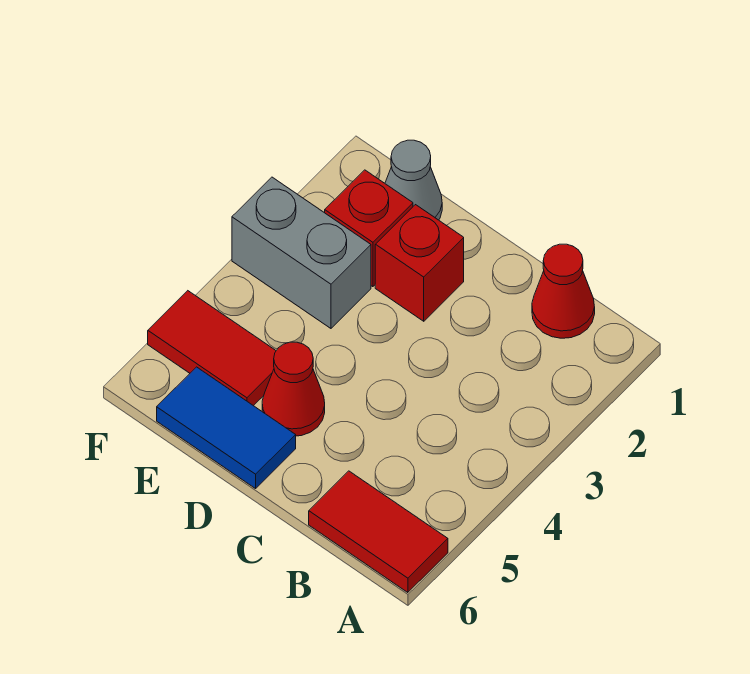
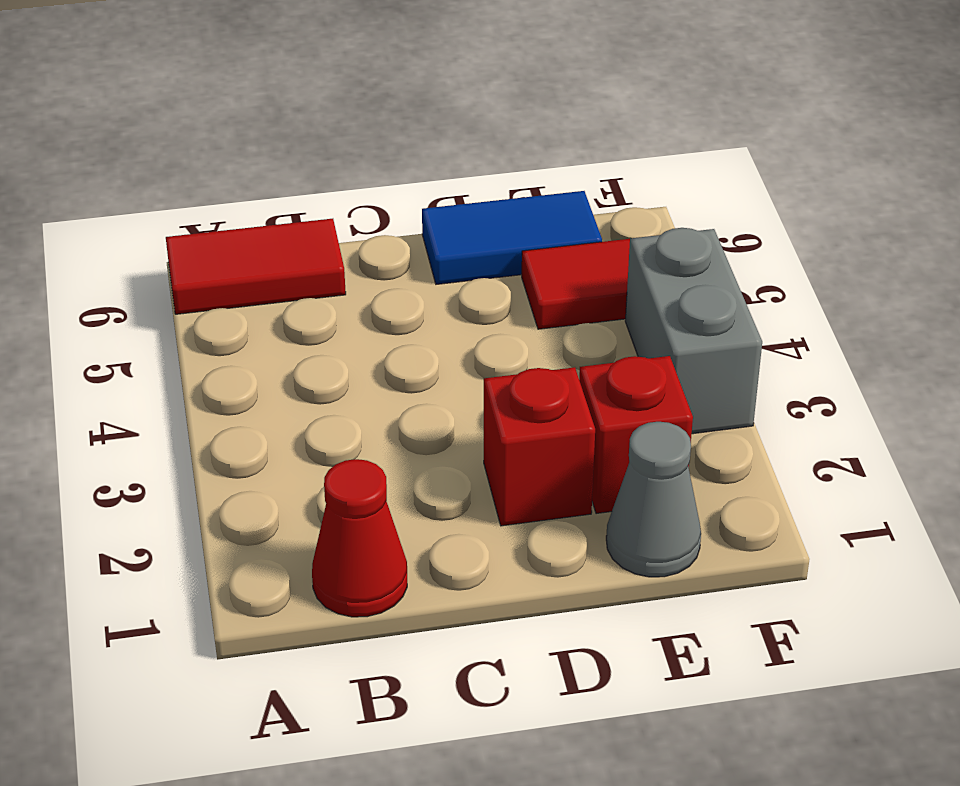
red cone D5 level 1 -> none
grey brick E3:F3 level 1 -> grey brick F3:F4 level 1

